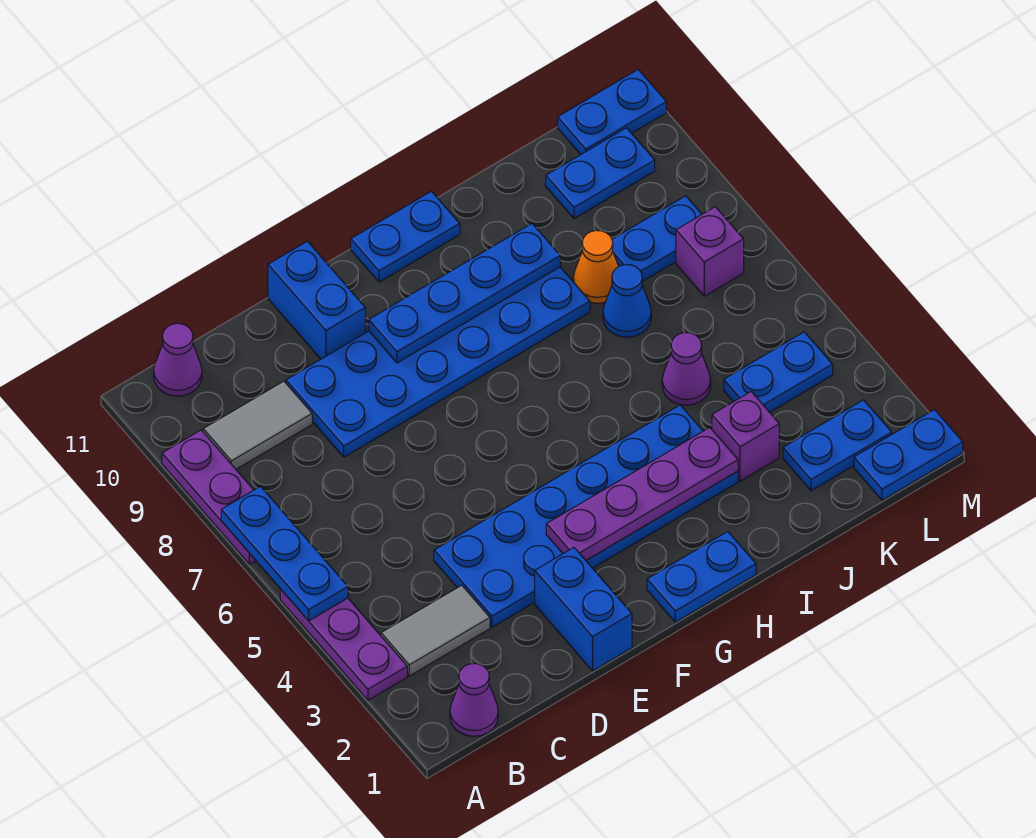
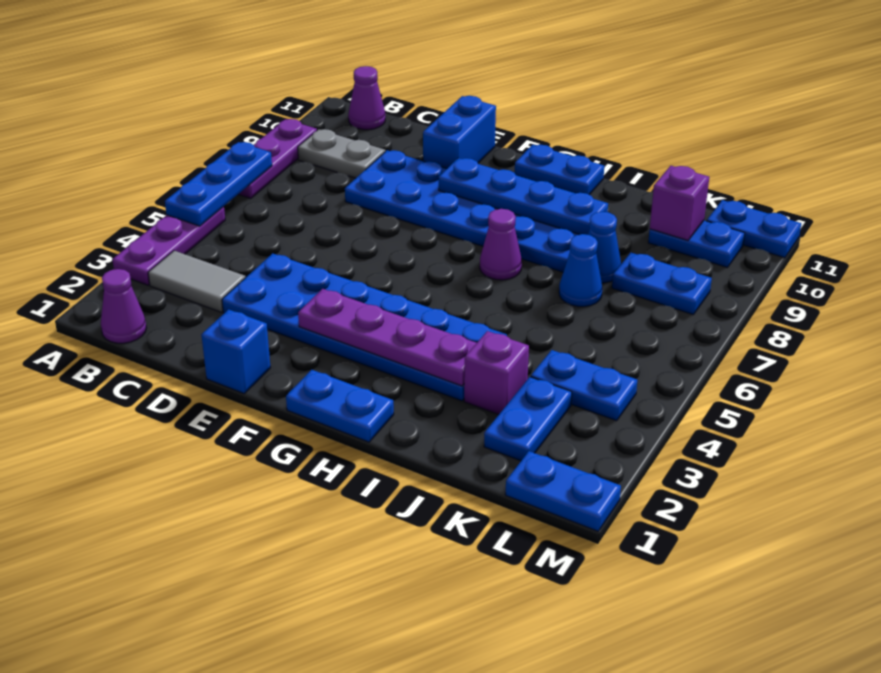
grey tile B9:C9 level 1 -> grey plate B9:C9 level 1
blue brick E1:E2 level 1 -> blue brick E1 level 1
purple cone J5 level 1 -> purple cone H7 level 1
orange cone J8 level 1 -> blue cone J8 level 1
blue plate K2:L2 level 1 -> blue plate K2:K3 level 1
purple brick L7 level 1 -> purple brick K10 level 2

